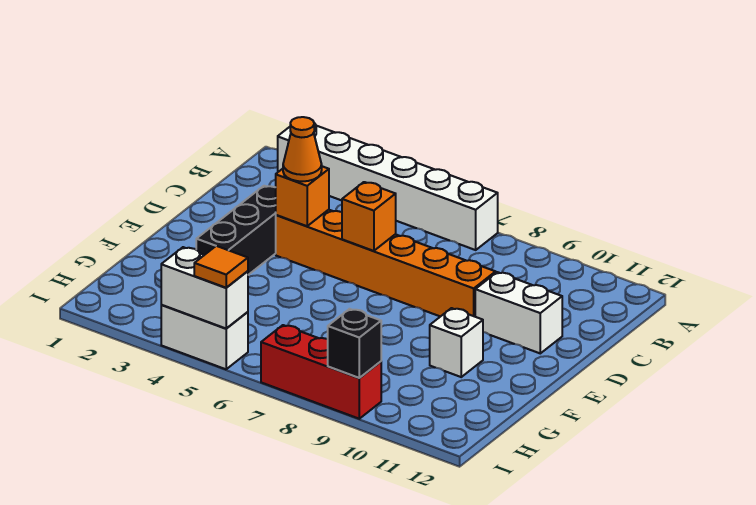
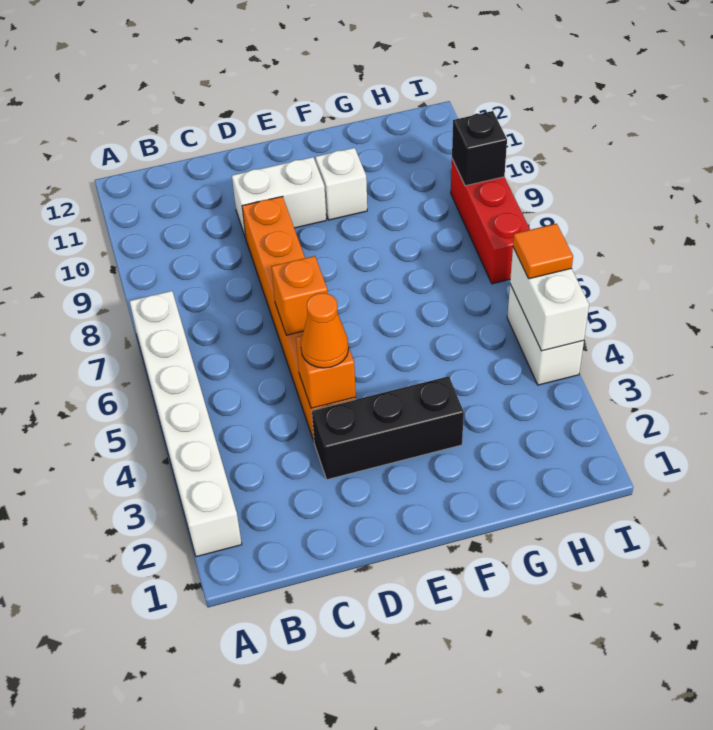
white brick D10:D11 level 1 -> white brick D10:E10 level 1

